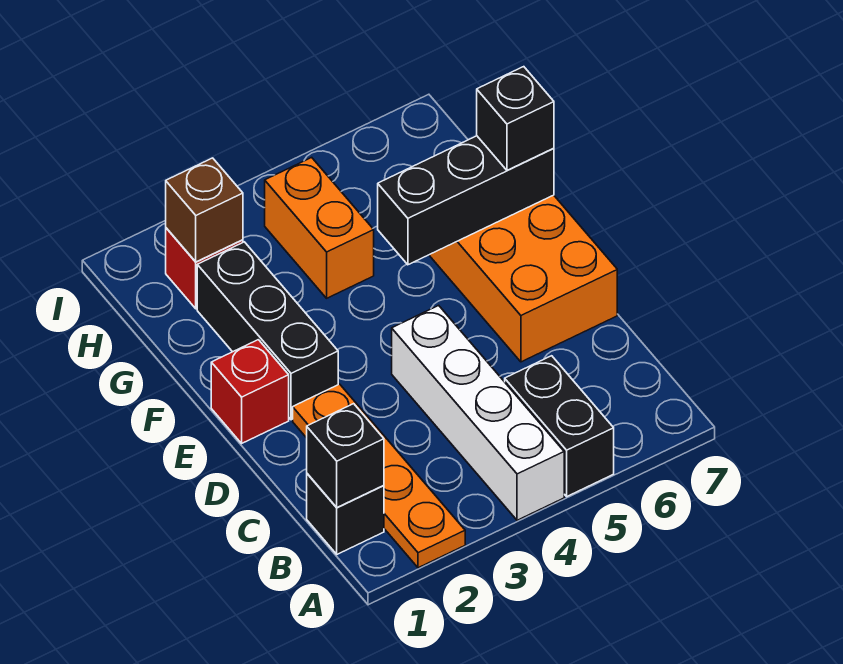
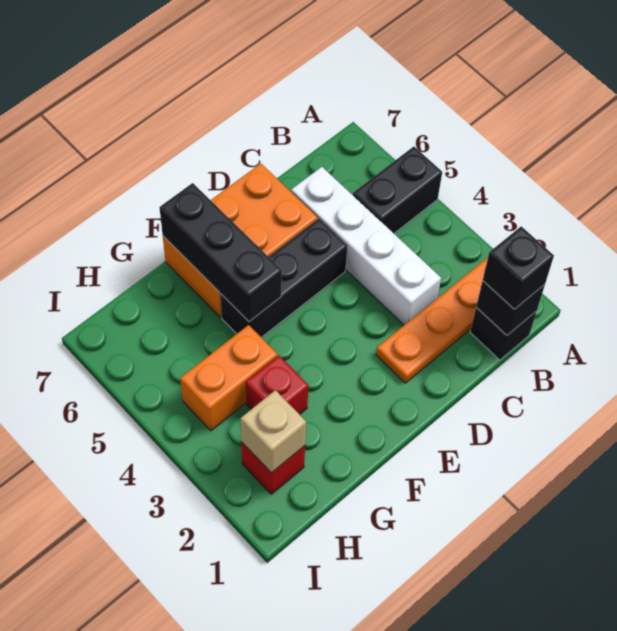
white brick A4:D4 level 1 -> white brick C3:C6 level 1
red brick E1 level 1 -> red brick G3 level 1
black brick E2:G2 level 1 -> black brick D5:F5 level 1
black brick F7 level 3 -> black brick B1 level 3
brown brick H2 level 2 -> tan brick H2 level 2

